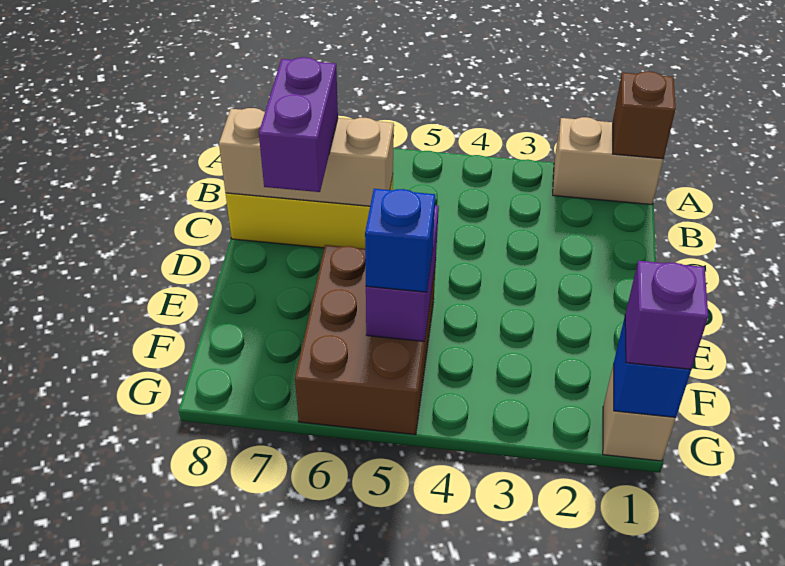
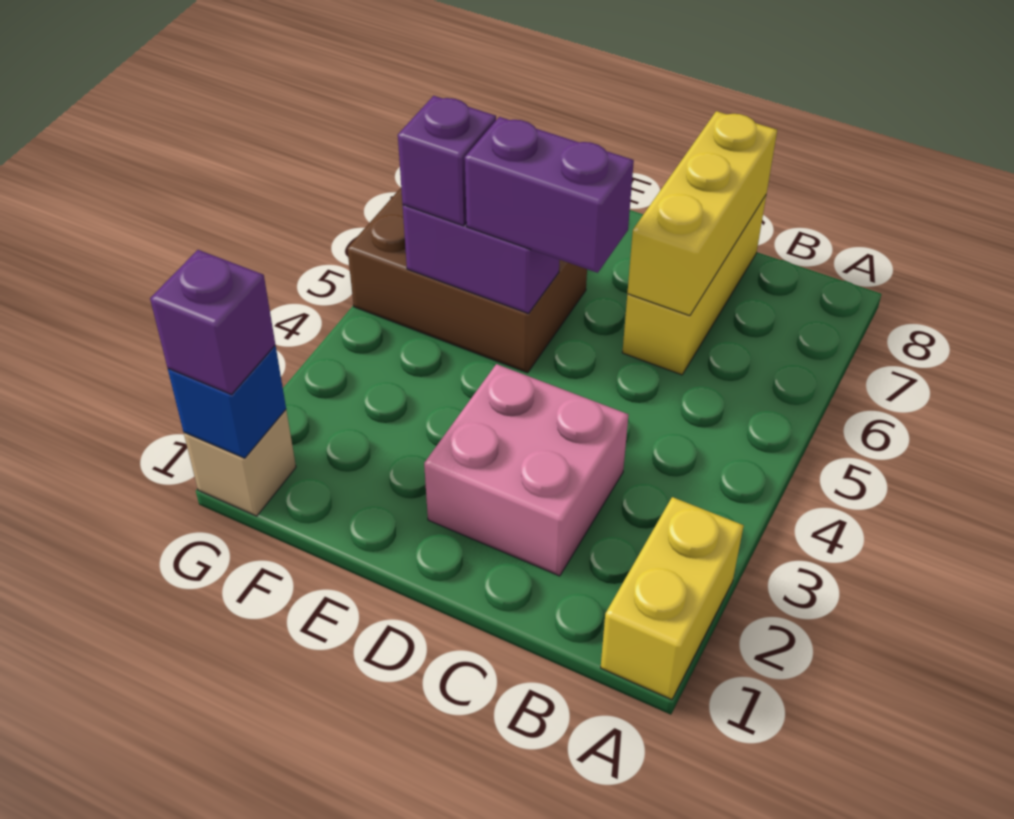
tan brick A1:A2 level 1 -> yellow brick A1:A2 level 1
brown brick A1 level 2 -> none
none -> pink brick C2:D3 level 1
tan brick C6:C8 level 2 -> yellow brick C6:C8 level 2
purple brick C7:D7 level 3 -> purple brick D5:E5 level 3
blue brick F5 level 3 -> purple brick F5 level 3

